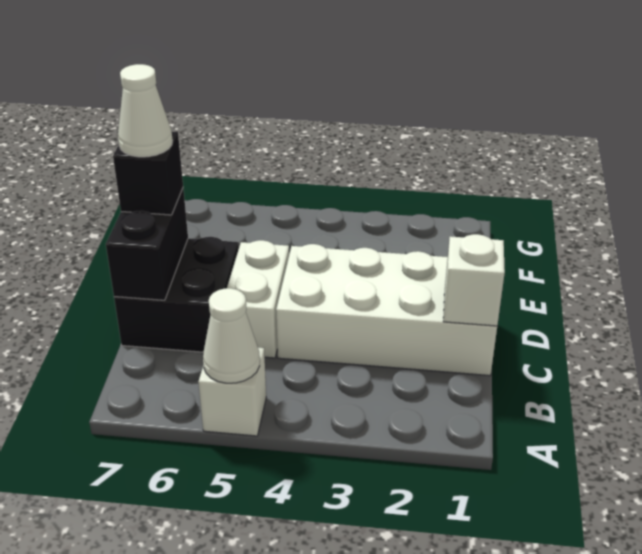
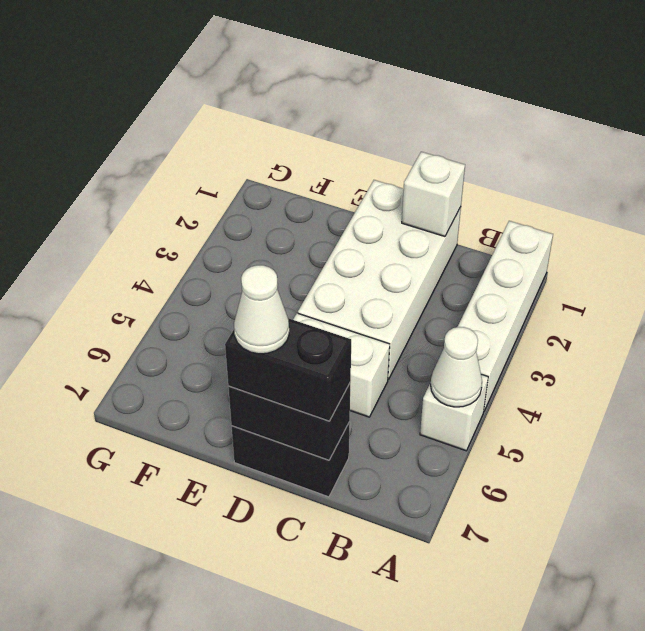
none -> white brick A1:A4 level 1
black brick C6:D7 level 1 -> black brick C7:D7 level 1
black brick D7 level 3 -> black brick C7:D7 level 3

